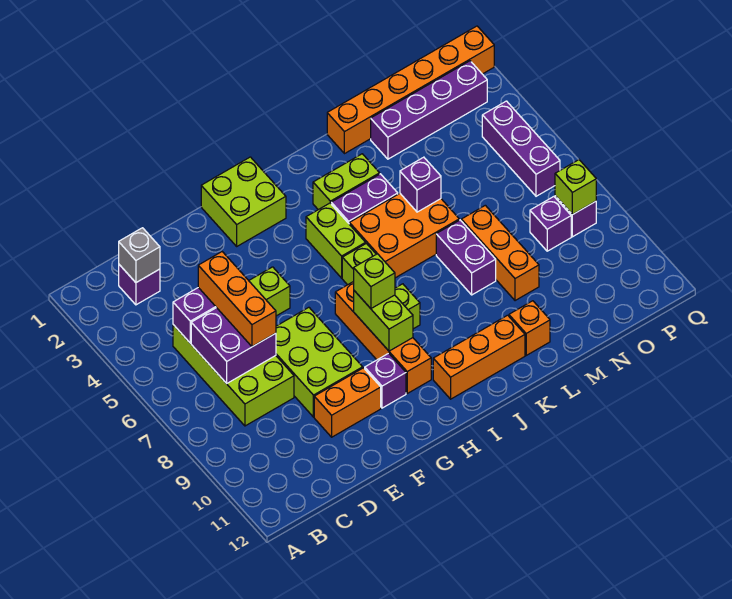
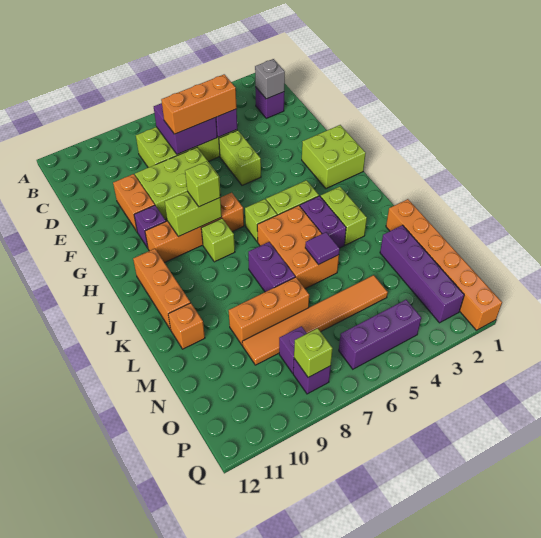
purple brick L5 level 2 -> purple tile L5 level 2
purple brick L7:L8 level 1 -> purple brick K7:L7 level 1
none -> orange tile N4:N9 level 1

